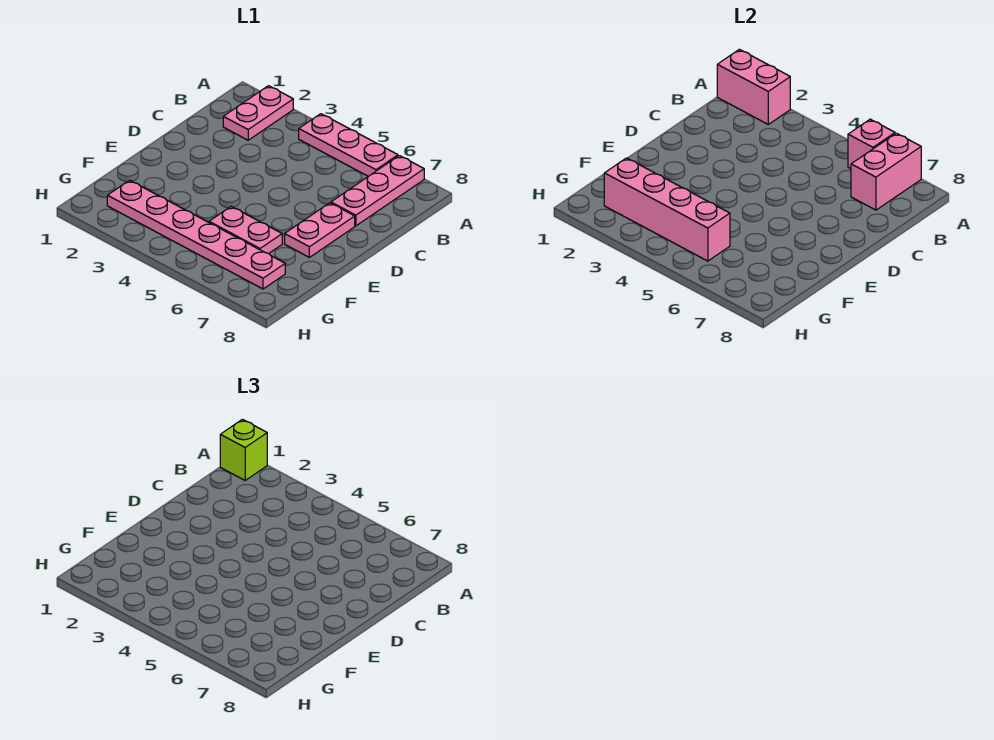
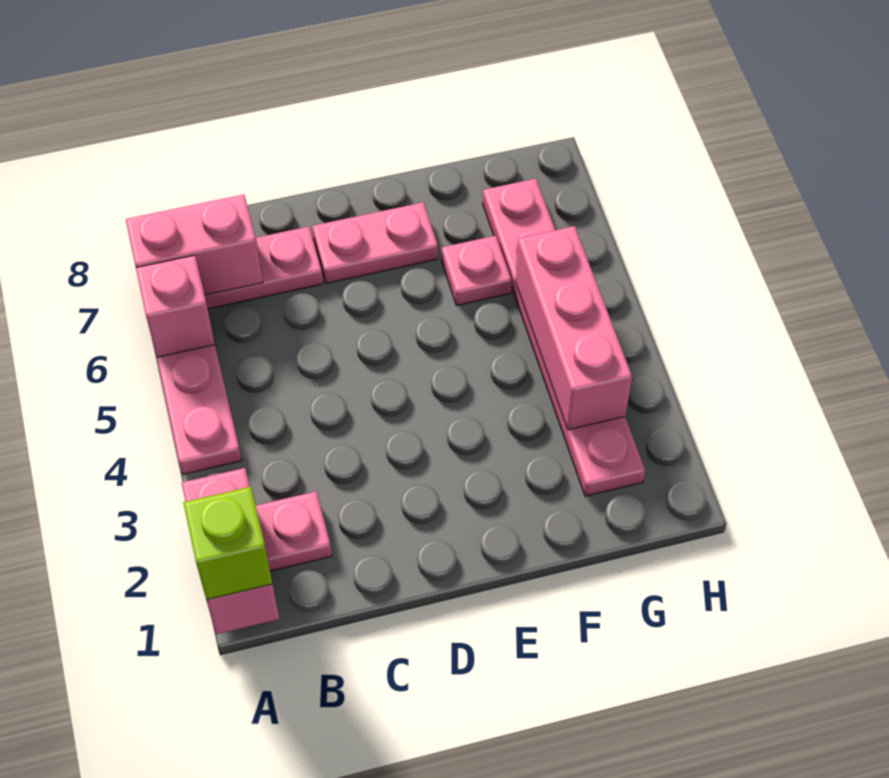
pink plate F5:F6 level 1 -> pink plate F6 level 1
pink brick G2:G5 level 2 -> pink brick G3:G5 level 2

